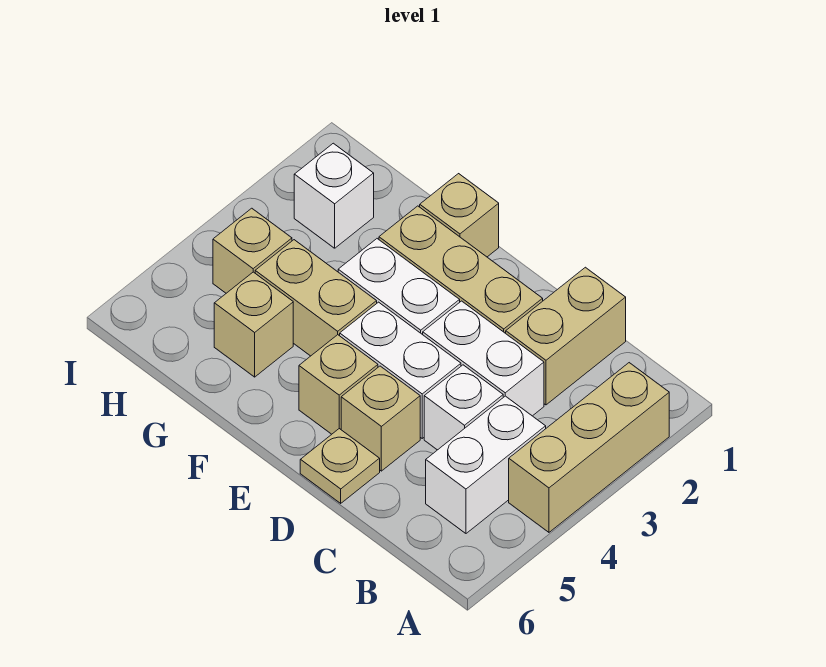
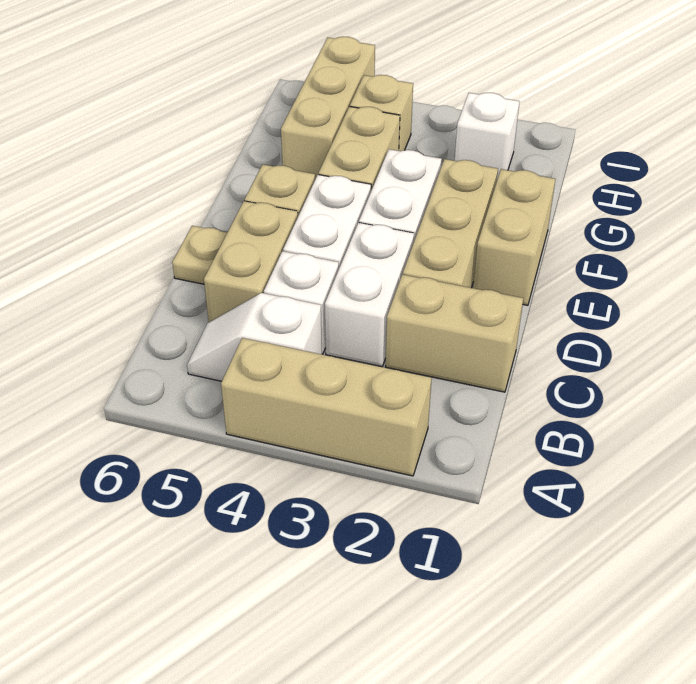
white brick B4:B5 level 1 -> white slope B4:B5 level 1 top 4
tan brick D5 level 1 -> tan brick C5:D5 level 1
tan brick F1 level 1 -> tan brick E1:F1 level 1
tan brick G5 level 1 -> tan brick G5:I5 level 1

